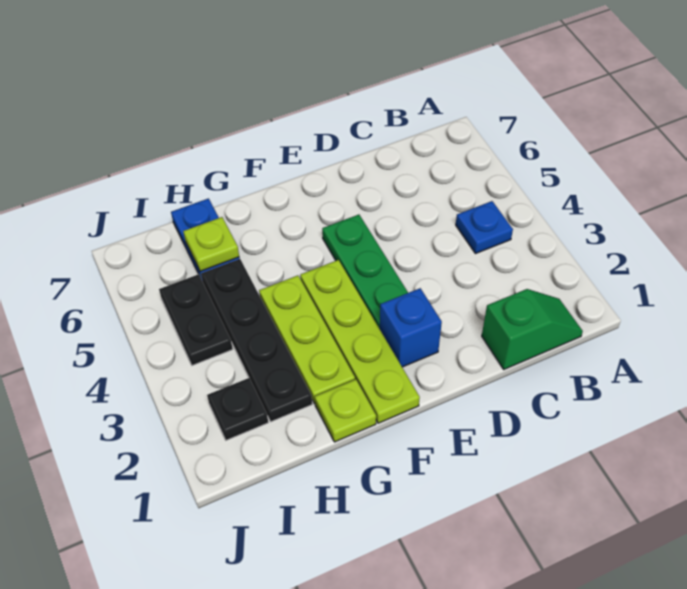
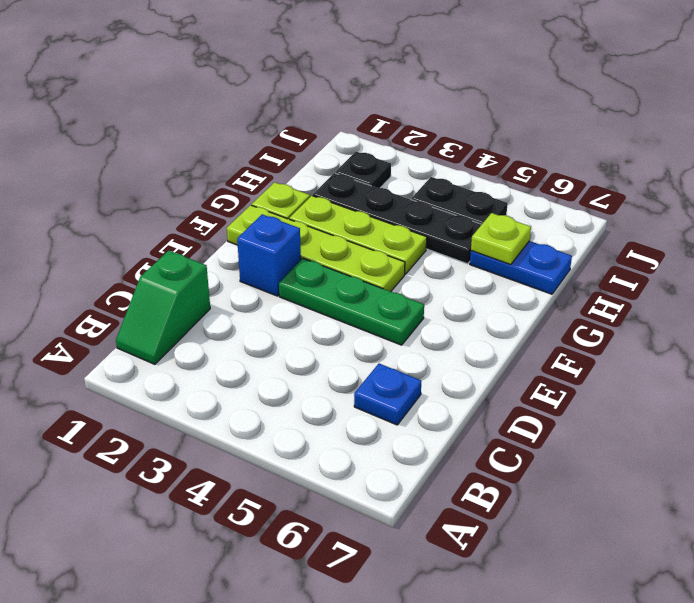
blue plate B4 level 1 -> blue plate C6 level 1

